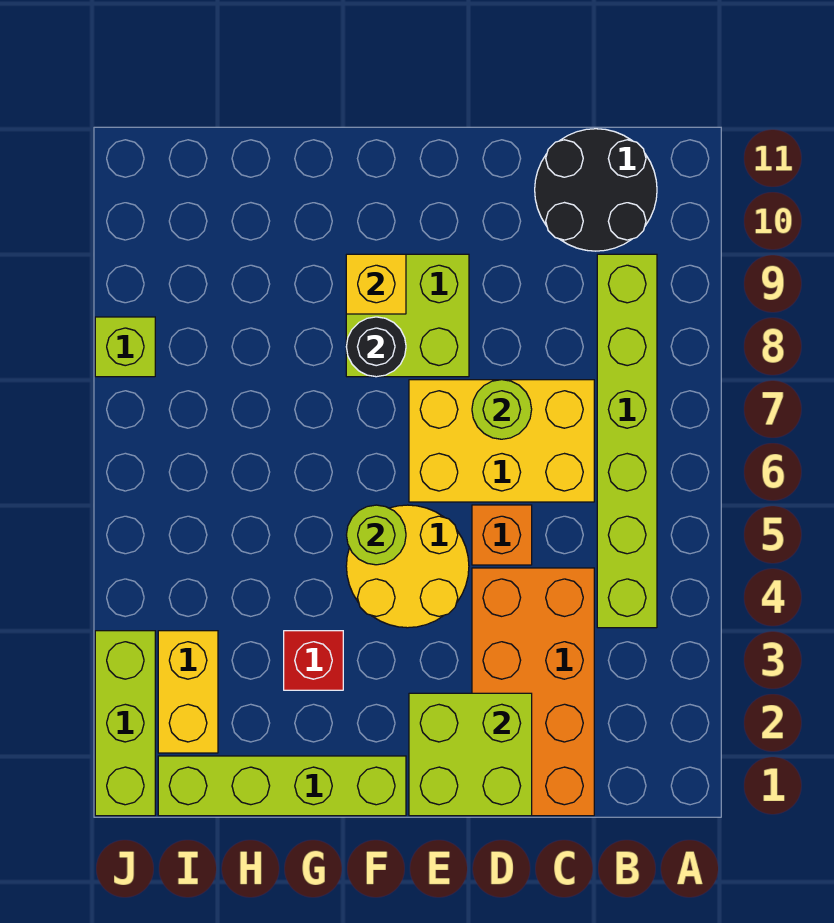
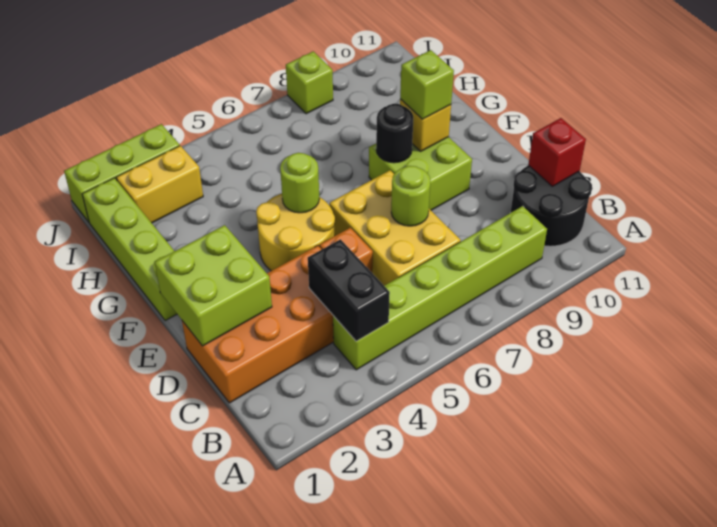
none -> black brick B4:C4 level 2
none -> lime brick F9 level 3
red brick G3 level 1 -> red brick C11 level 2

